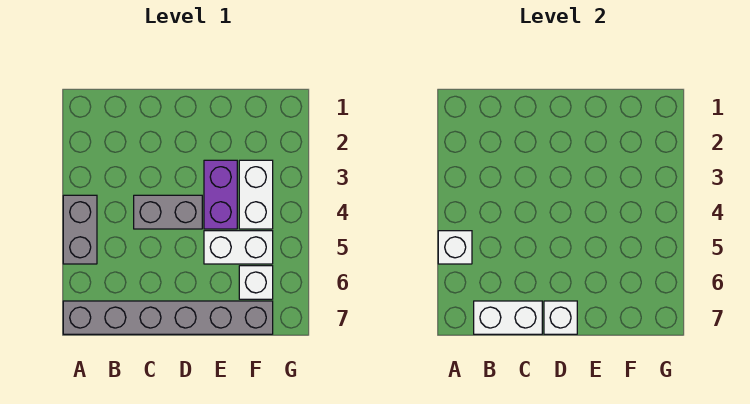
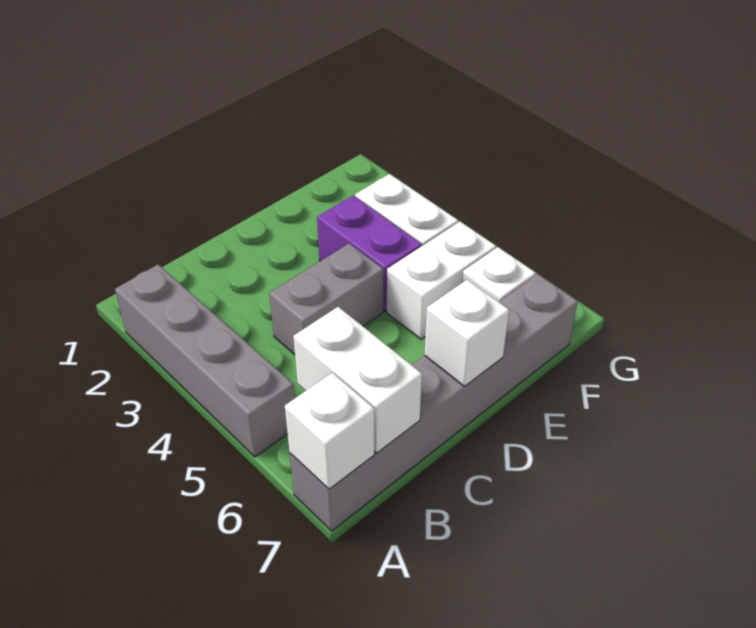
grey brick A4:A5 level 1 -> grey brick A2:A5 level 1
white brick A5 level 2 -> white brick A7 level 2
white brick B7:C7 level 2 -> white brick B6:B7 level 2

